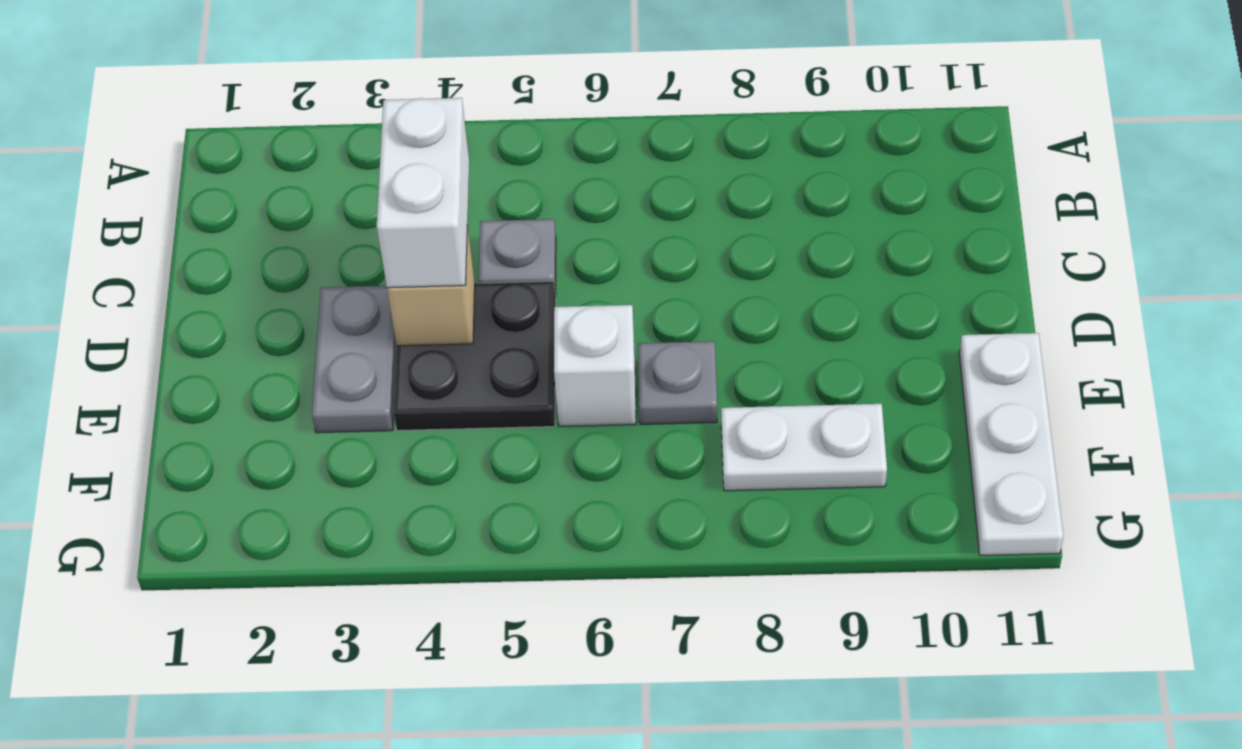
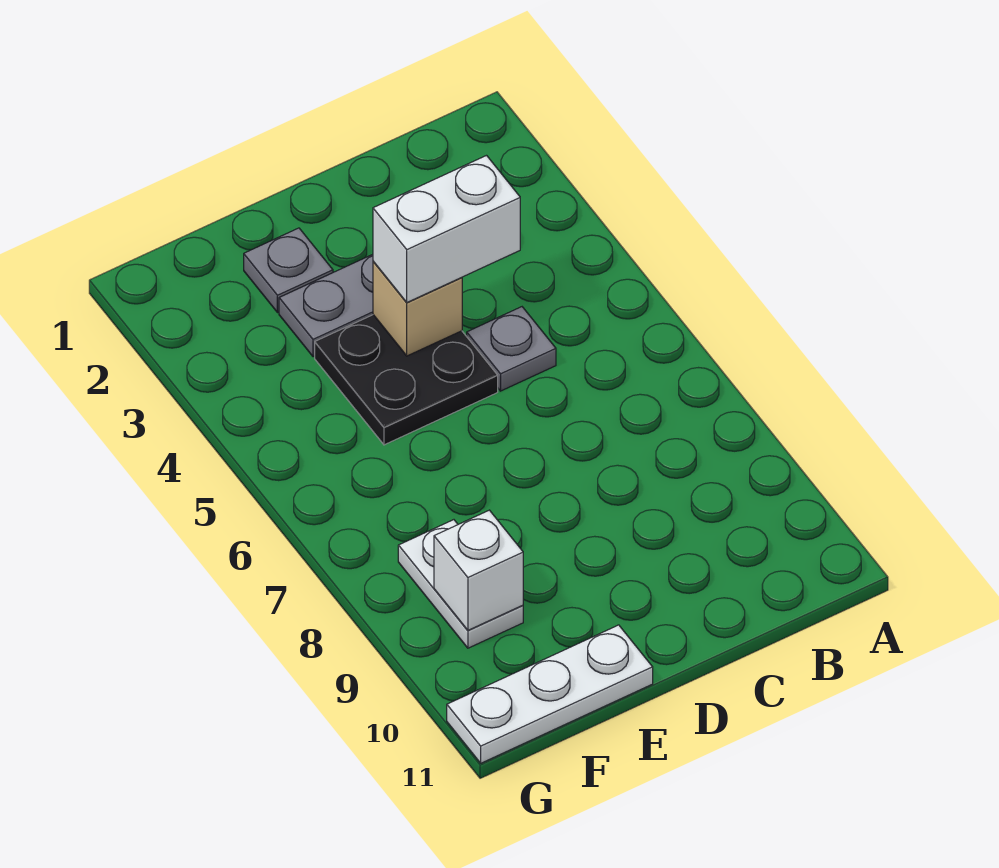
white brick E6 level 1 -> white brick F9 level 2
grey plate E7 level 1 -> grey plate E2 level 1

